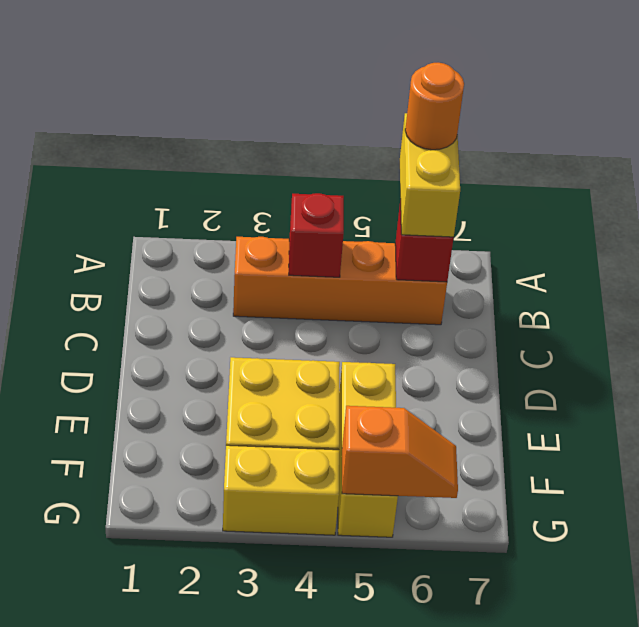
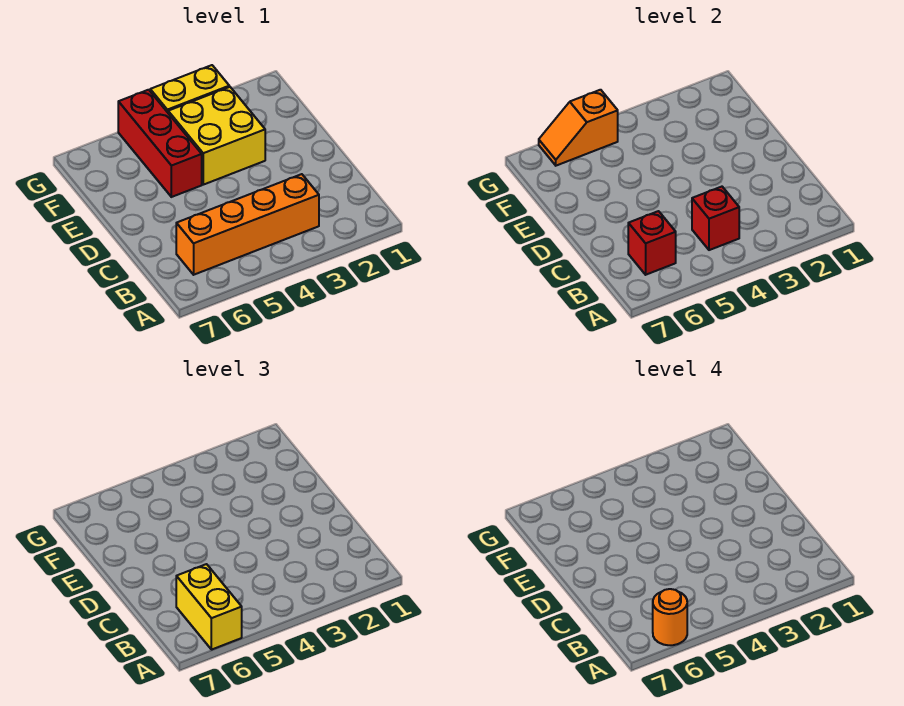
yellow brick E5:G5 level 1 -> red brick E5:G5 level 1

